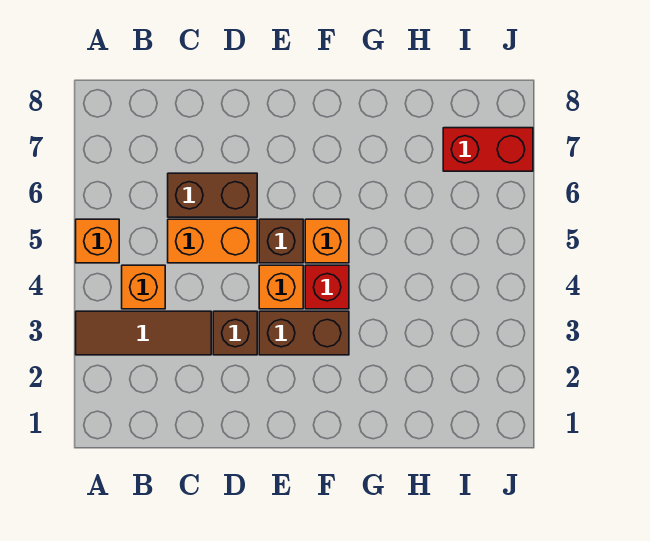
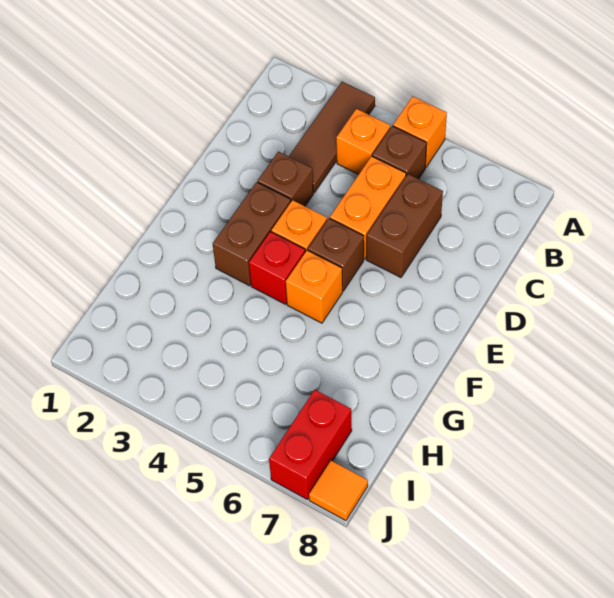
none -> brown brick B5 level 1
none -> orange tile J8 level 1

